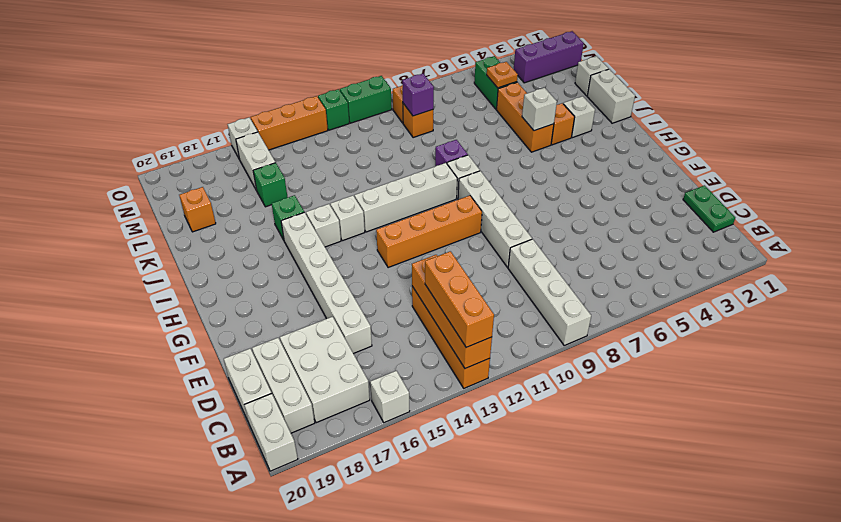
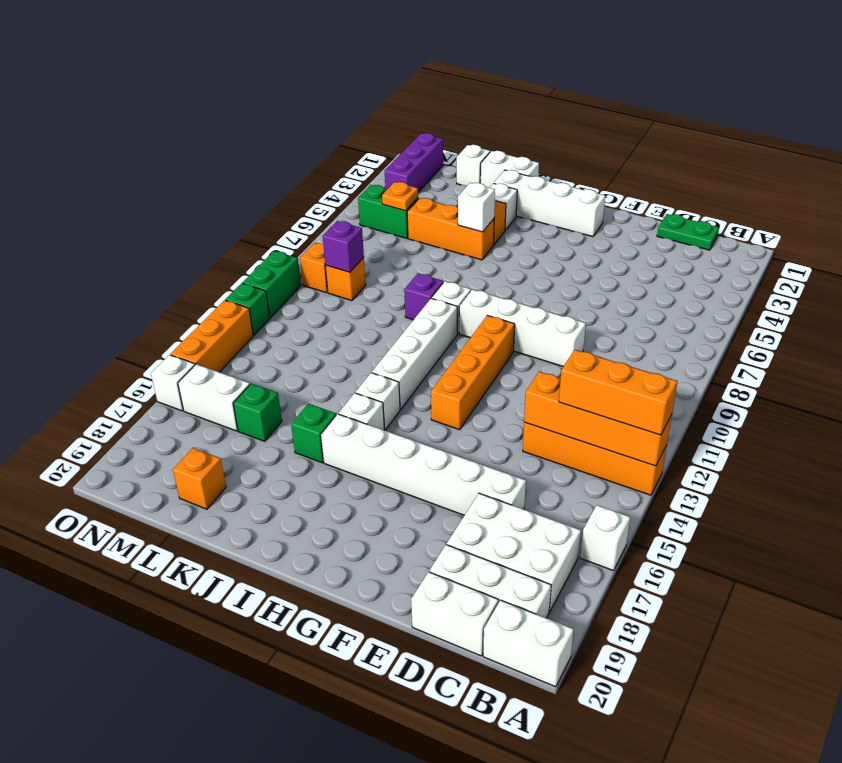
white brick A9:D9 level 1 -> white brick G2:J2 level 1

